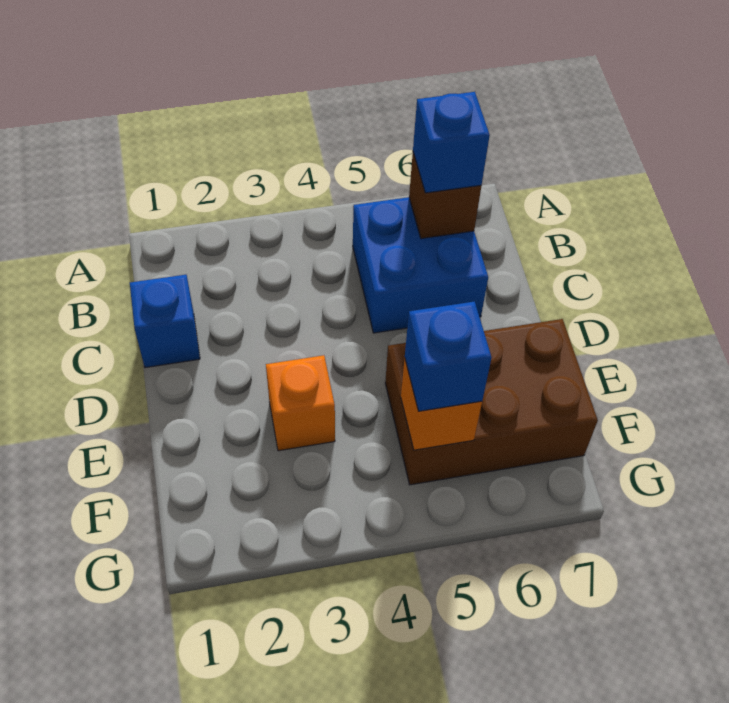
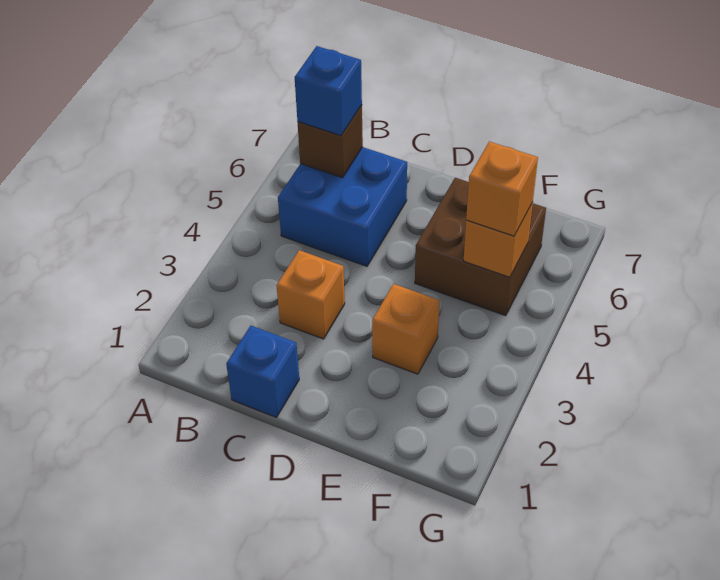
none -> orange brick C3 level 1
brown brick E5:F7 level 1 -> brown brick E5:F6 level 1
blue brick F5 level 3 -> orange brick F5 level 3

